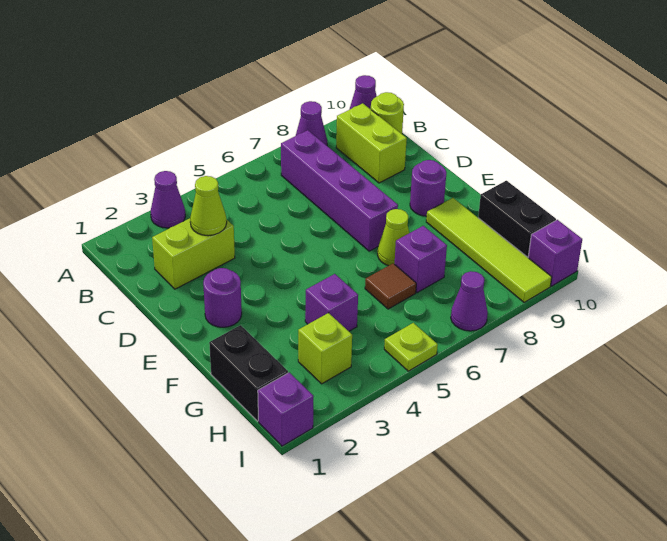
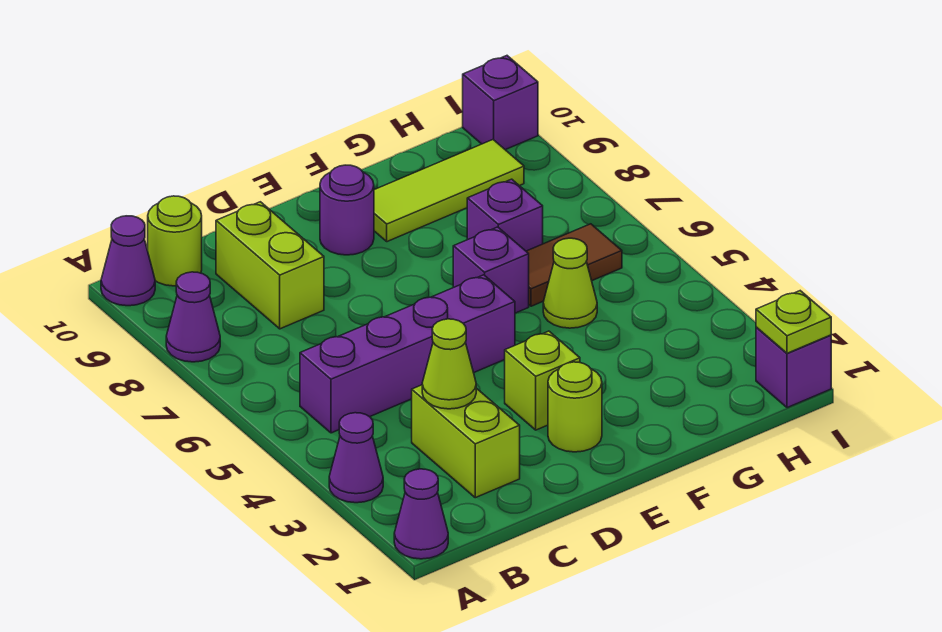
purple brick B7:E7 level 1 -> purple brick B5:E5 level 1
lime brick B9:C9 level 1 -> lime brick C8:C9 level 1
purple round brick E2 level 1 -> lime round brick E2 level 1
lime cone F7 level 1 -> lime cone G5 level 1
lime tile F9:I9 level 1 -> lime tile F9:H9 level 1
black brick G1:H1 level 1 -> none
purple brick G4 level 1 -> purple brick F6 level 1
brown tile G6 level 1 -> brown tile G6:H6 level 1
black brick G10:H10 level 1 -> none
lime brick H3 level 1 -> lime brick E3 level 1
lime plate I5 level 1 -> lime plate I1 level 2
purple cone I7 level 1 -> purple cone A1 level 1

